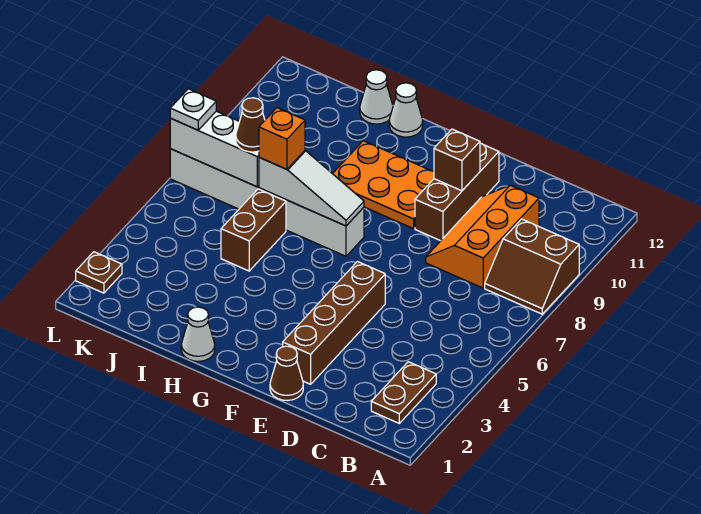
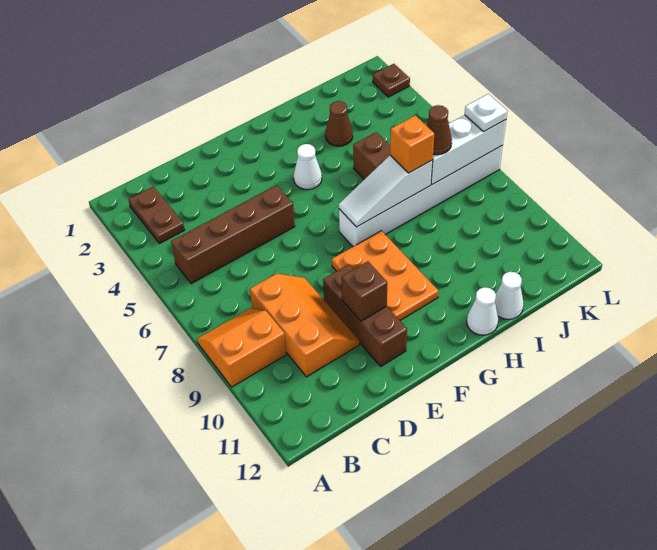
brown slope A8:B9 level 1 top 9 -> orange slope A8:B9 level 1 top 9
brown cone E1 level 1 -> brown cone I3 level 1
brown brick E2:E5 level 1 -> brown brick B5:E5 level 1
orange plate F9:H10 level 1 -> orange plate F8:G10 level 1
white cone H1 level 1 -> white cone G4 level 1

